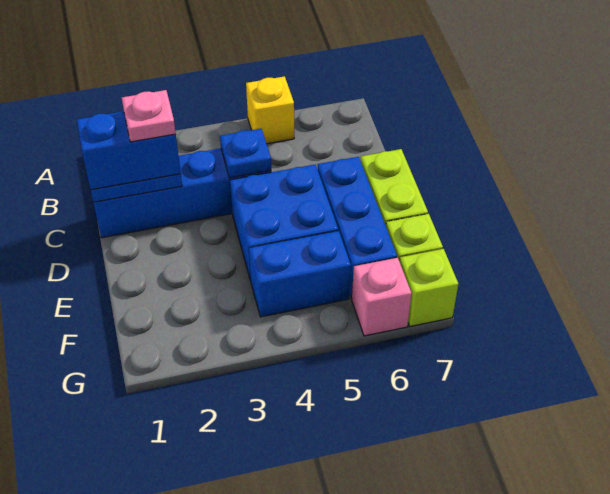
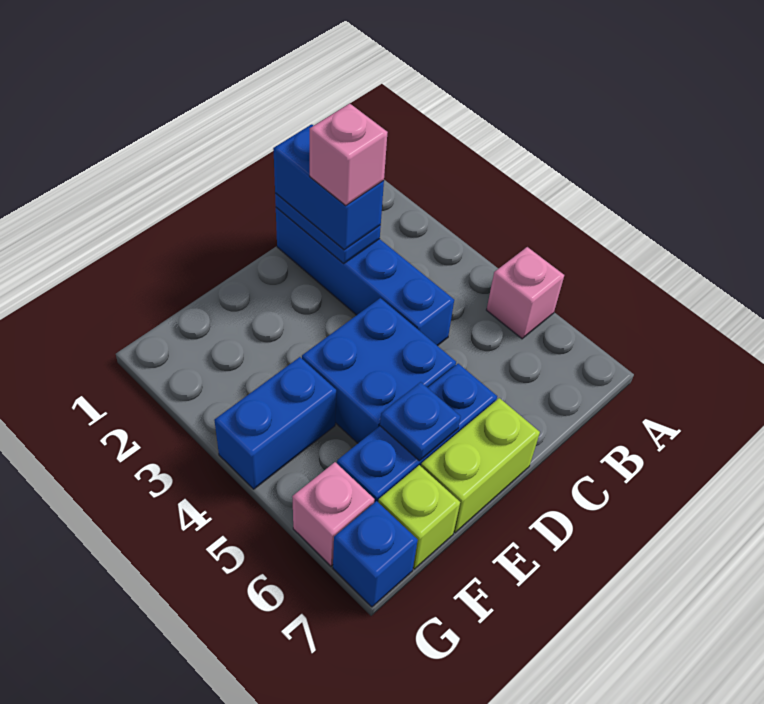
yellow brick A5 level 1 -> pink brick A5 level 1
pink plate C2 level 4 -> pink brick C2 level 4
blue plate C4 level 2 -> blue plate E6 level 2
blue brick F4:F5 level 1 -> blue brick F4:G4 level 1
lime brick G7 level 1 -> blue brick G7 level 1

